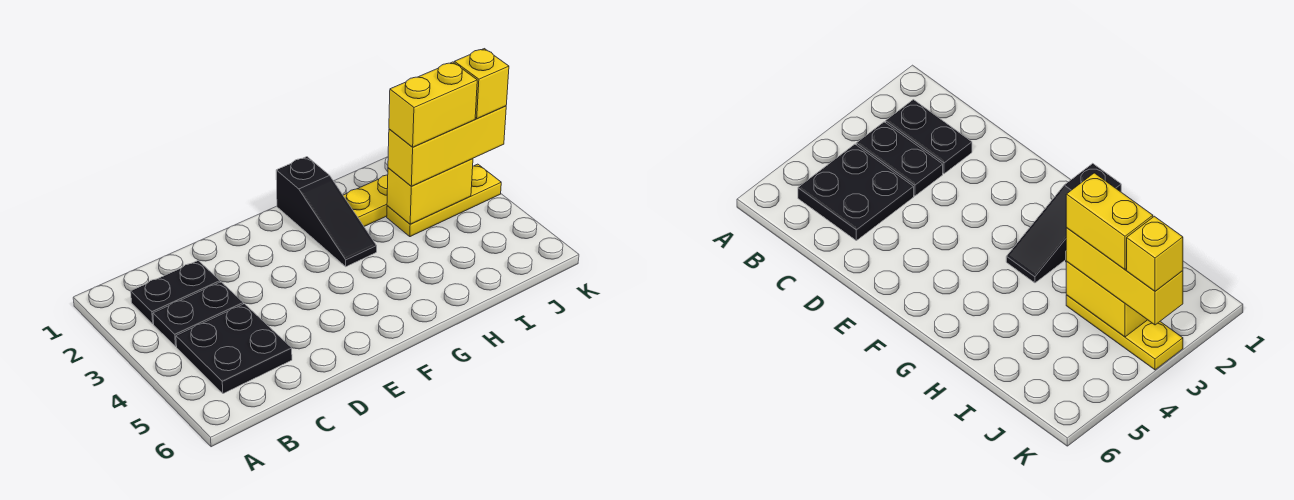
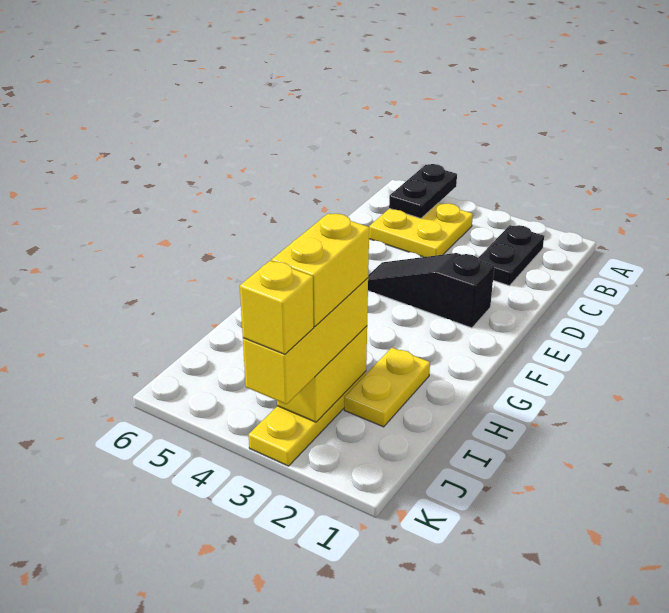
black plate B3:C3 level 1 -> black plate A5:B5 level 2
black plate B4:C5 level 1 -> yellow plate B4:C5 level 1
black slope G1:G3 level 1 top 1 -> black slope E2:E4 level 1 top 2

